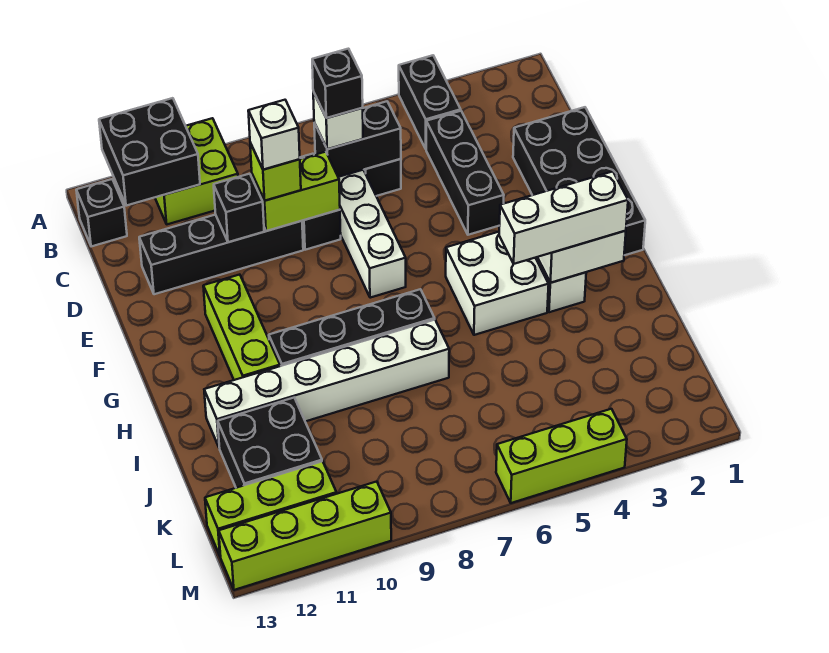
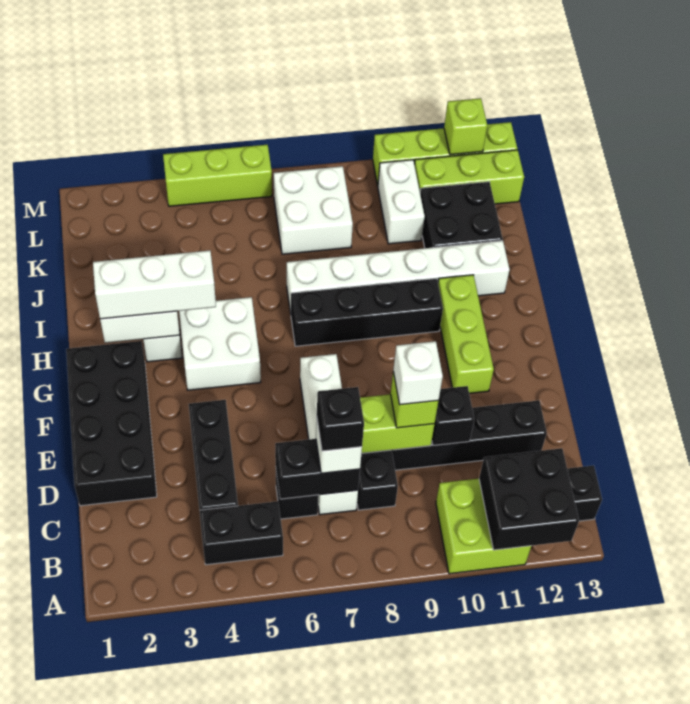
black brick A4:B4 level 1 -> black brick B4:B5 level 1
none -> white brick K7:L8 level 1
none -> white brick K10:L10 level 1
none -> lime brick M12 level 2

